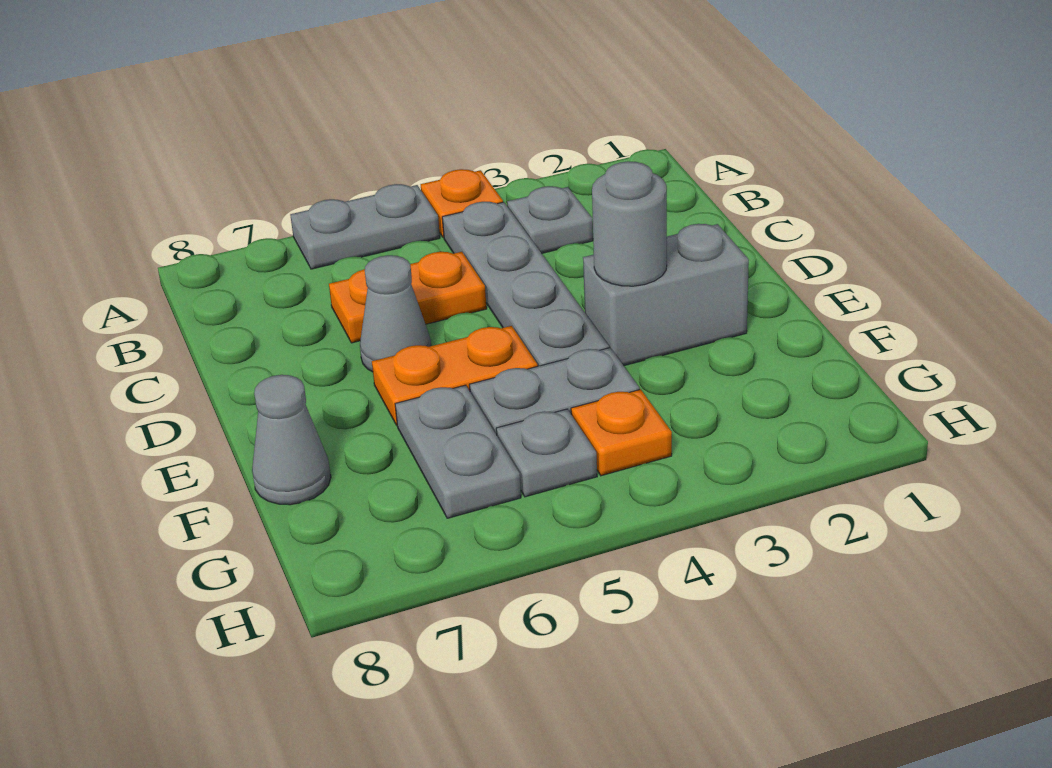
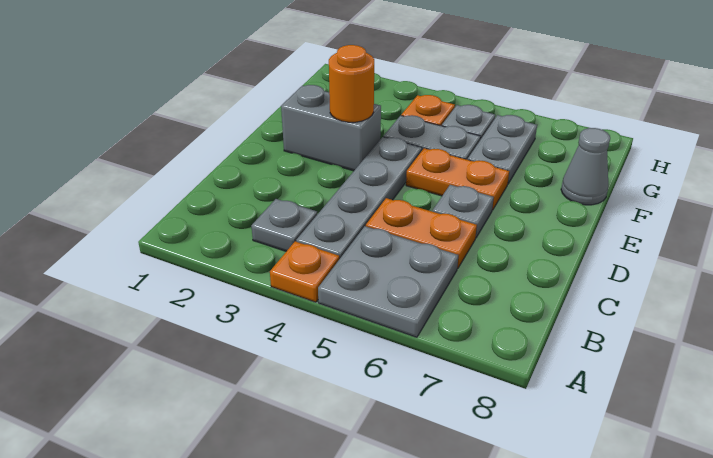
grey plate A5:A6 level 1 -> grey plate A5:B6 level 1
grey cone D6 level 1 -> grey plate D6 level 1
grey round brick E3 level 2 -> orange round brick E3 level 2

